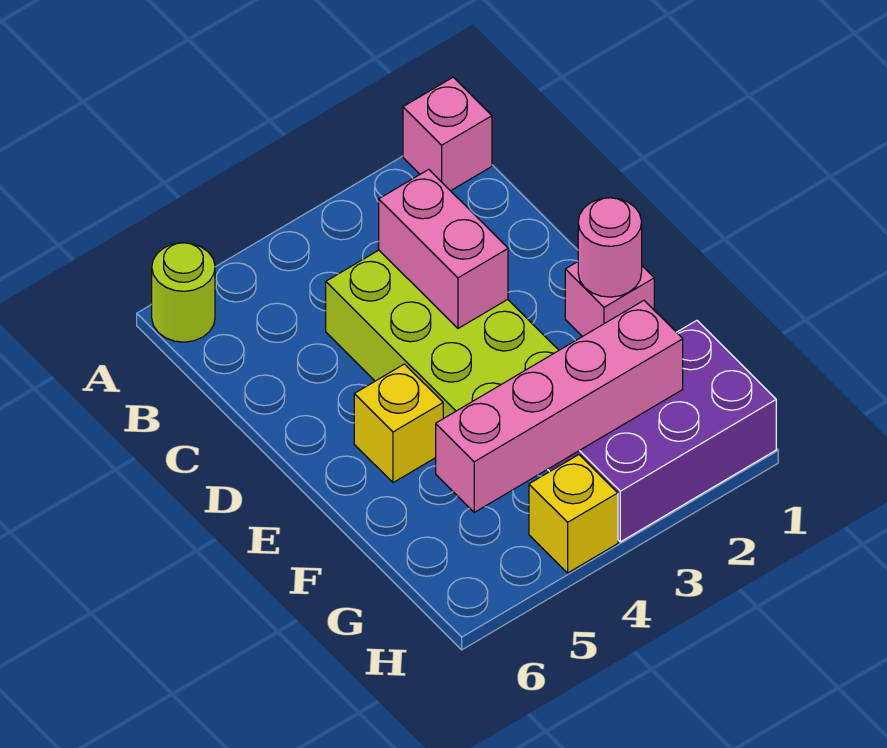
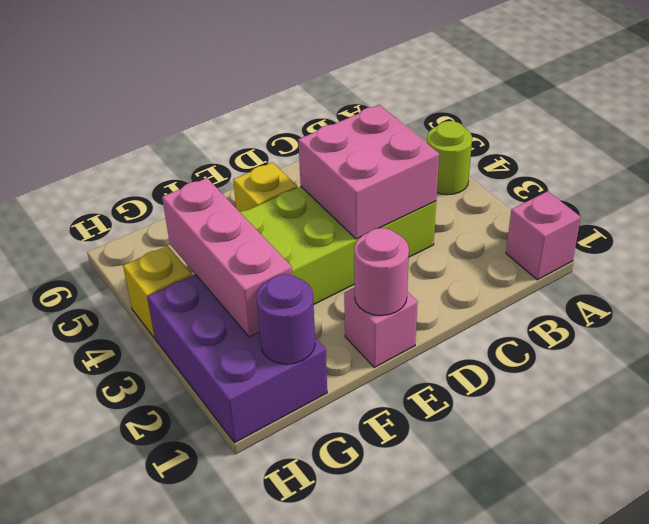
lime round brick A6 level 1 -> lime round brick A4 level 1
pink brick C3:D3 level 2 -> pink brick C3:D4 level 2
none -> purple round brick G1 level 2
pink brick G2:G5 level 2 -> pink brick G2:G4 level 2

